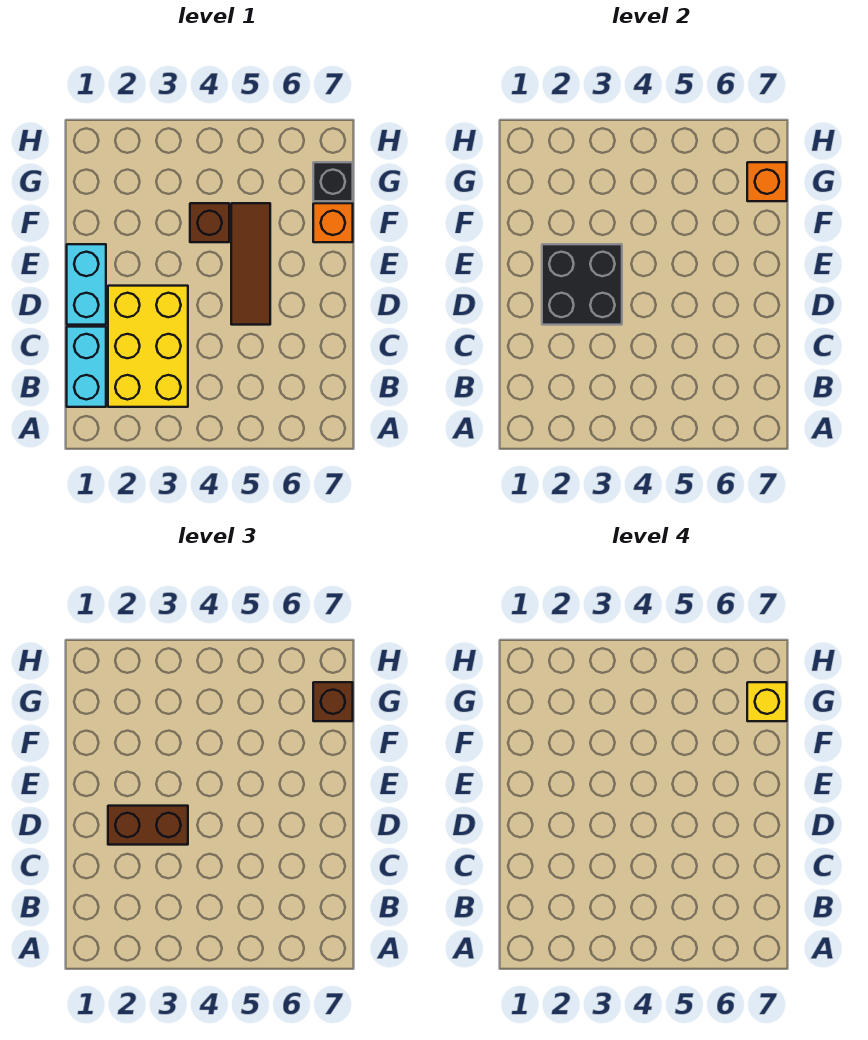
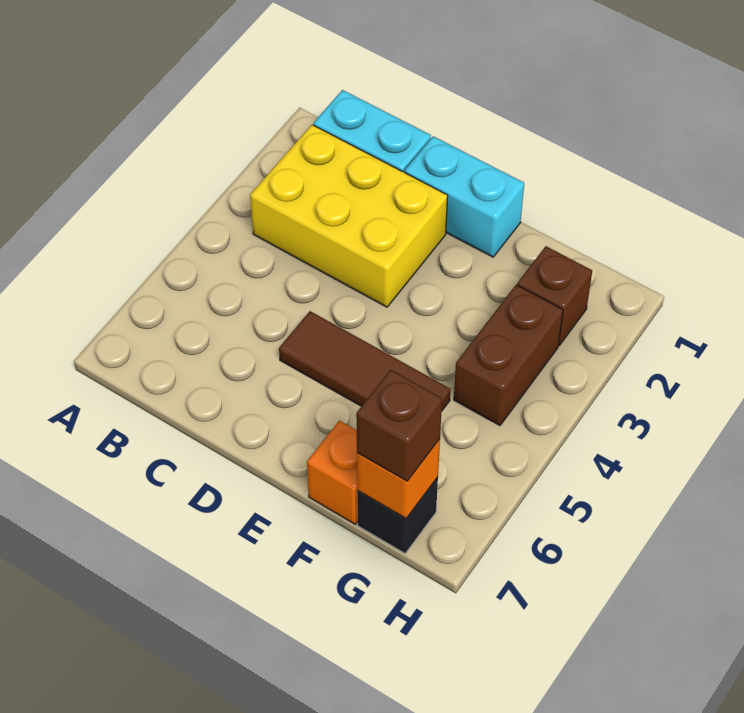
black brick D2:E3 level 2 -> none
brown brick D2:D3 level 3 -> brown brick G3:G4 level 1
brown brick F4 level 1 -> brown brick G2 level 1
yellow brick G7 level 4 -> none

